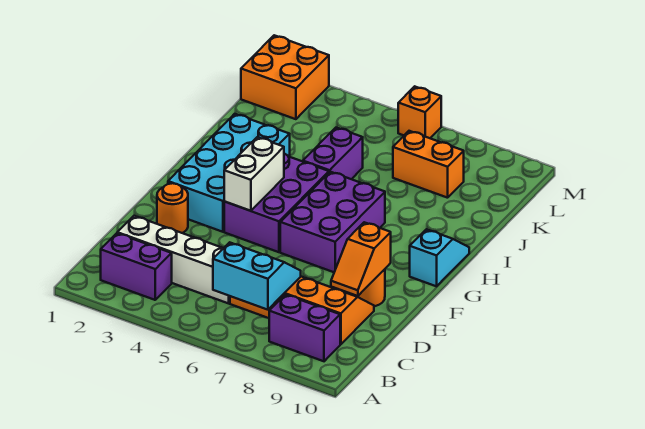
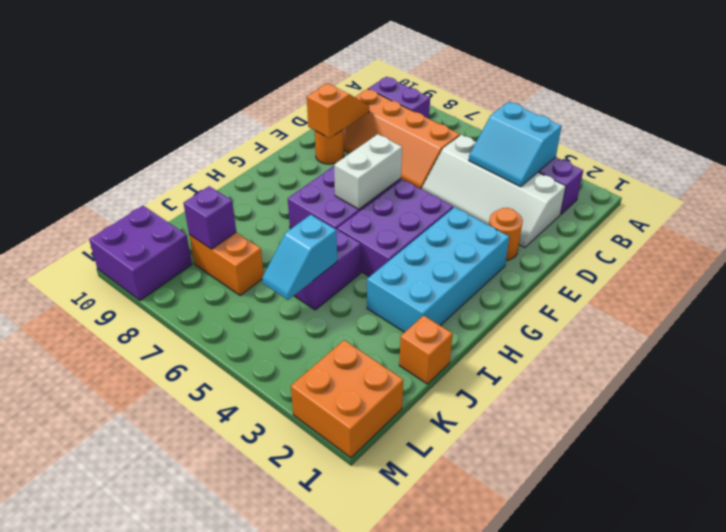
cyan slope B6:C7 level 2 top B -> cyan slope B3:C4 level 2 top B
white brick F4:G4 level 2 -> white brick F6:G6 level 2
cyan slope G10:H10 level 1 top G -> cyan slope J5:K5 level 2 top J
none -> purple brick K8 level 2
none -> purple brick L9:M10 level 1
orange brick M6 level 1 -> orange brick J1 level 1

